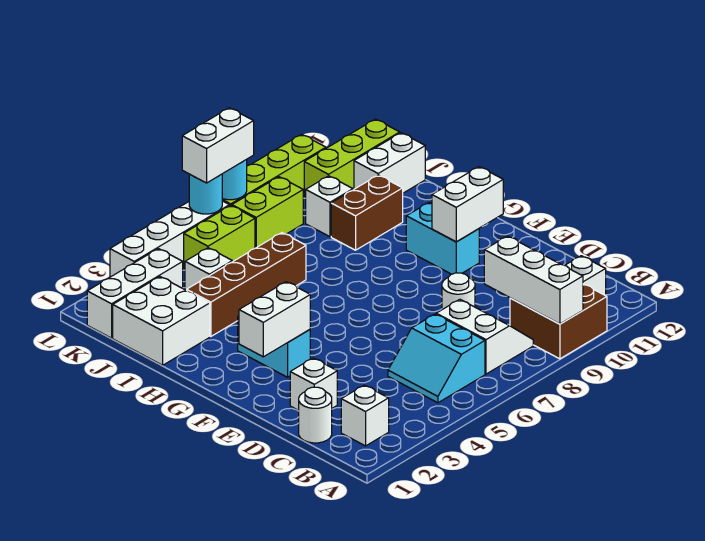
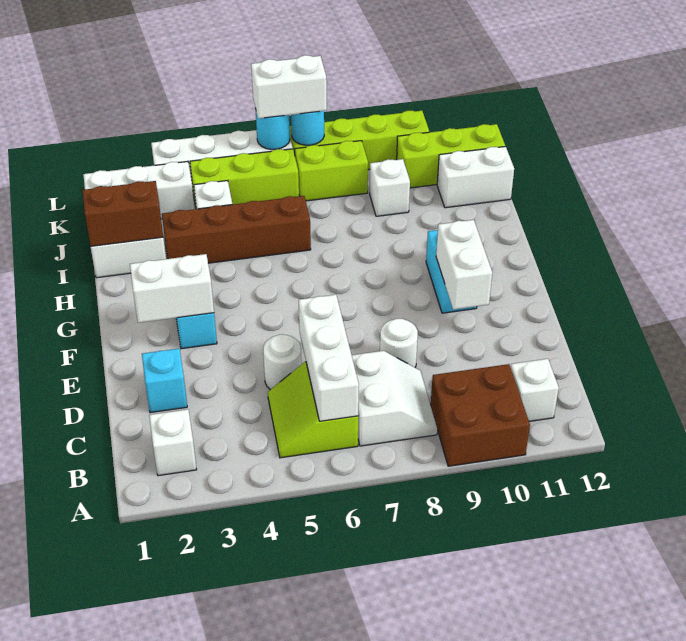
white brick A9:C9 level 2 -> white brick B6:D6 level 2
cyan slope B5:C6 level 1 top 6 -> lime slope B5:C6 level 1 top 6
white round brick C1 level 1 -> white round brick D5 level 1
white brick D2 level 1 -> cyan brick D2 level 1
white brick F10:F11 level 2 -> white brick E10:F10 level 2
brown brick I9:I10 level 1 -> brown brick I1:I2 level 2
lime brick K5:K6 level 1 -> lime brick K4:K6 level 1

